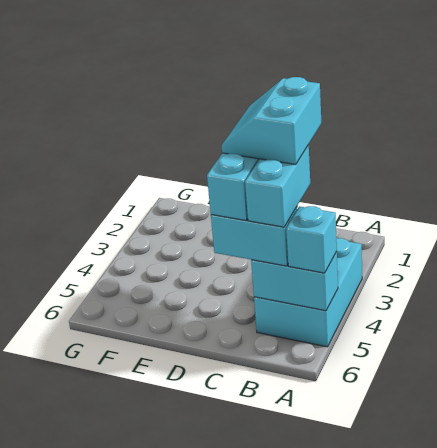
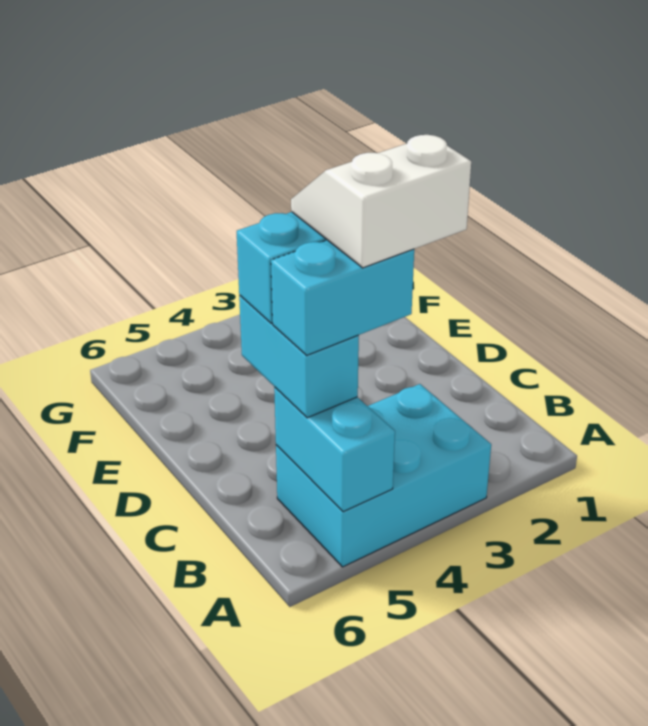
cyan brick A5 level 3 -> none
cyan slope B3:C4 level 5 top B -> white slope B3:C4 level 5 top B

